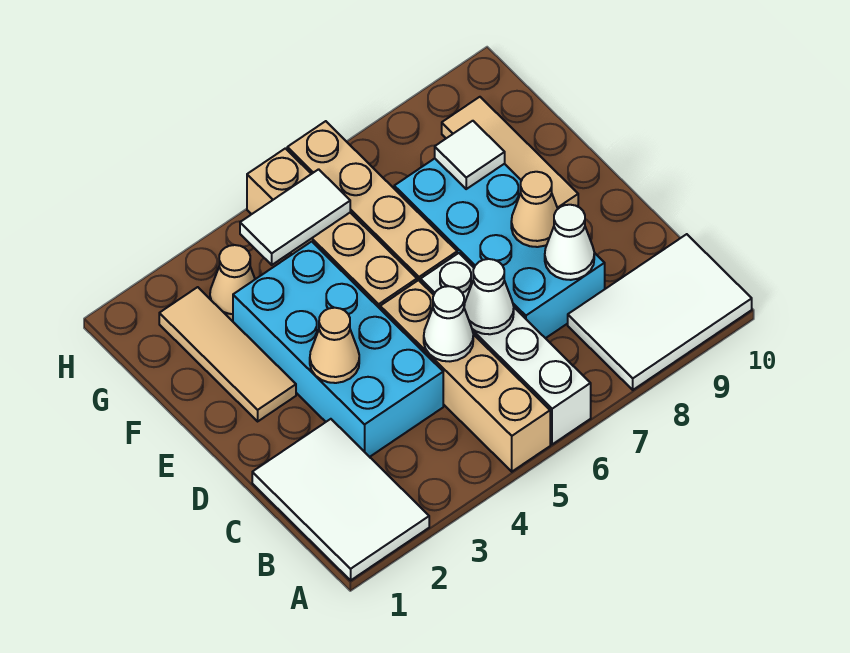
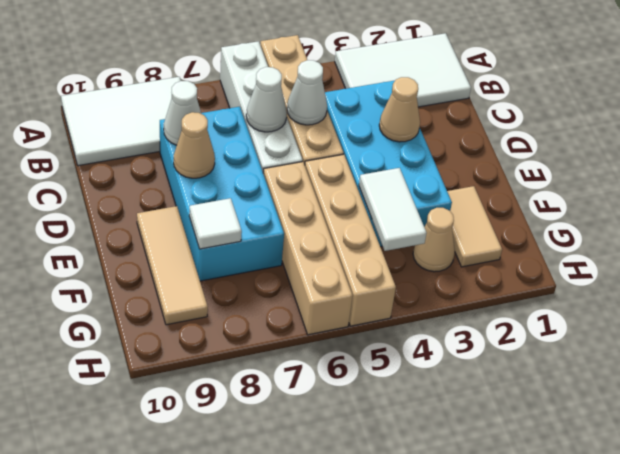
white tile A1:C2 level 1 -> white tile A1:B3 level 1
tan tile E2:G2 level 1 -> tan tile F2:G2 level 1
white tile G4:G5 level 2 -> white tile F4:G4 level 2

